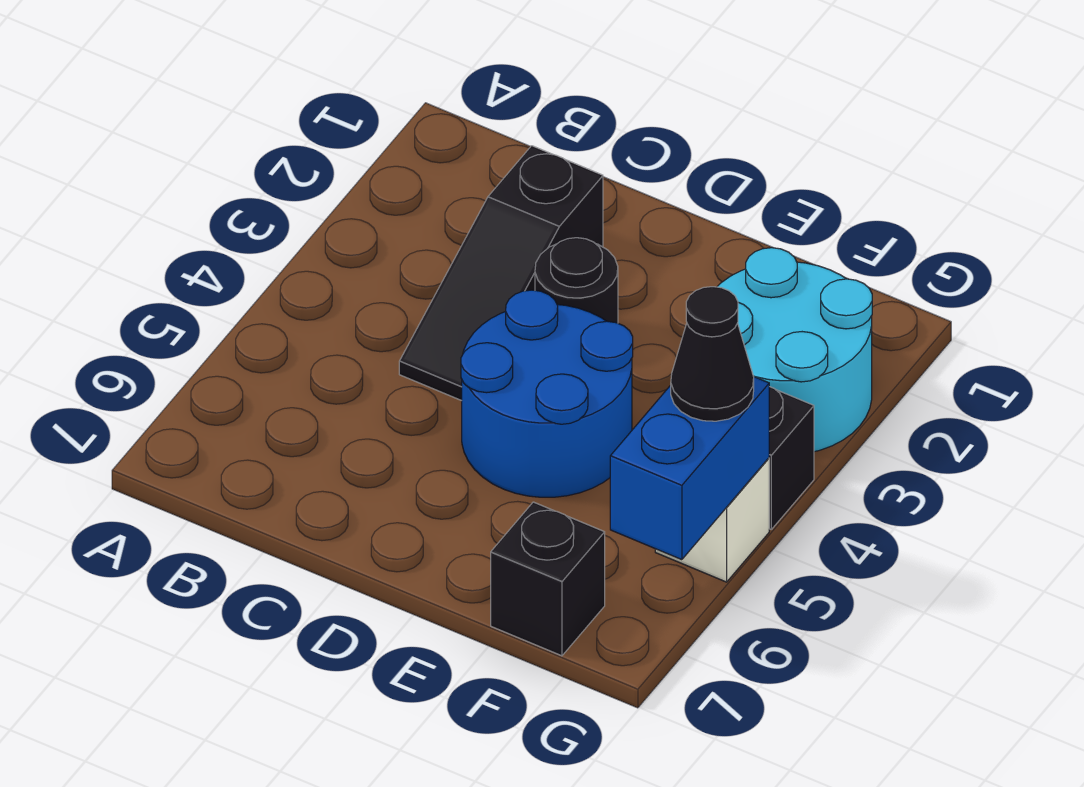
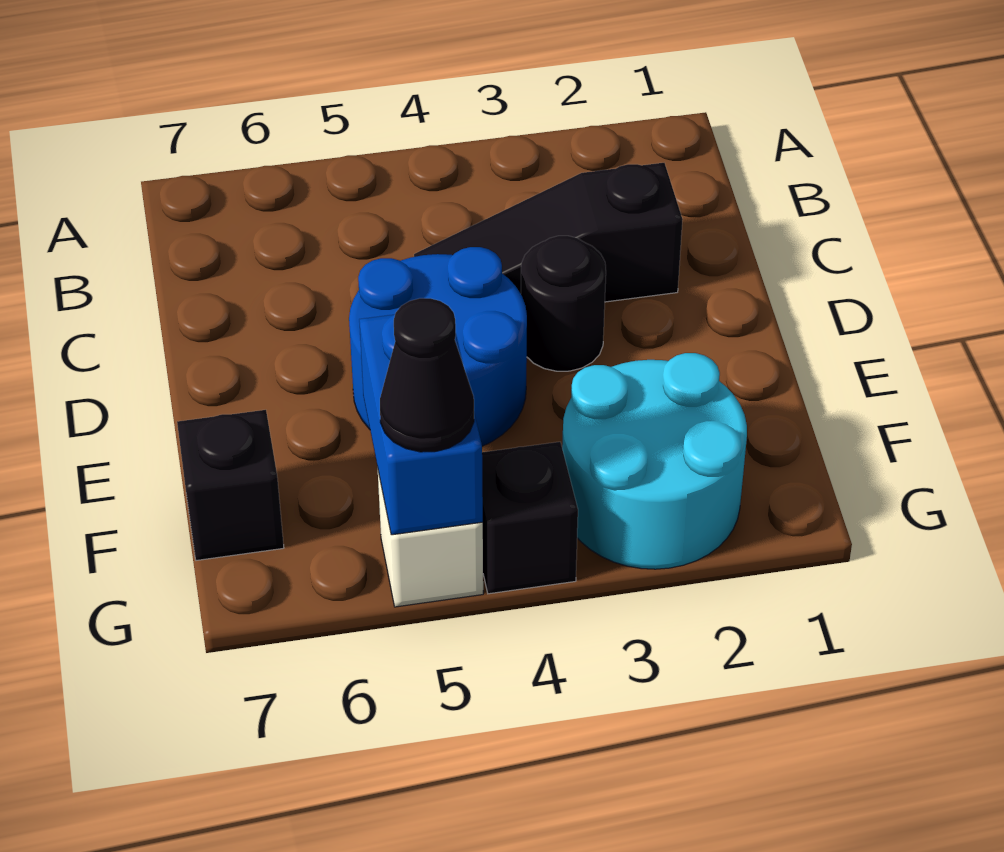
blue brick G5:G6 level 2 -> blue brick F5:G5 level 2

